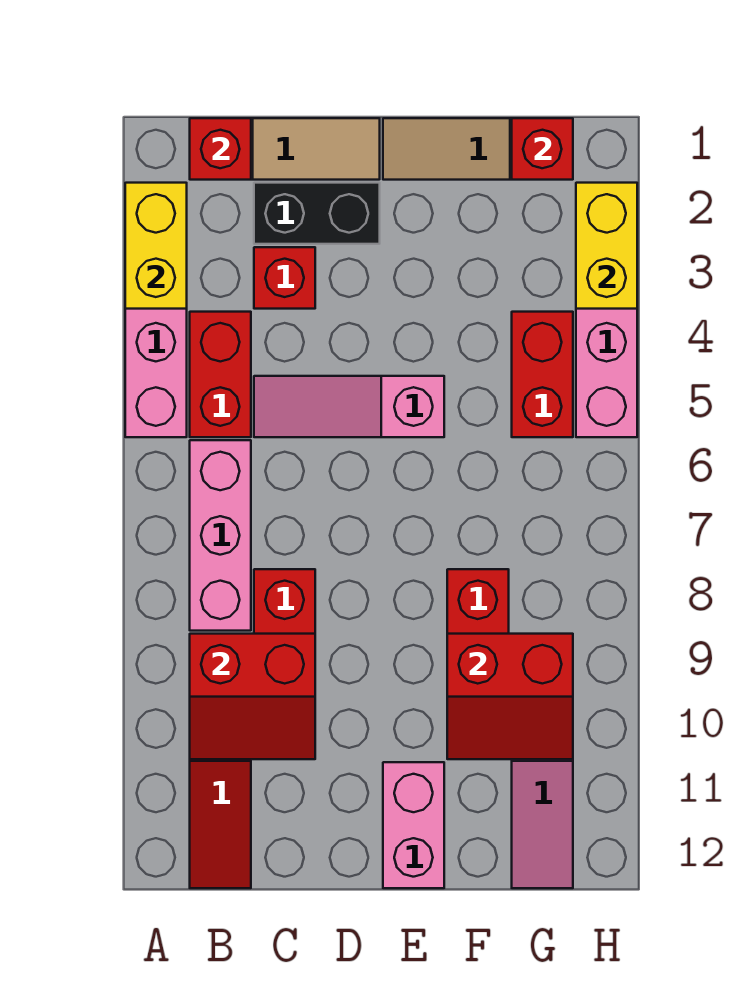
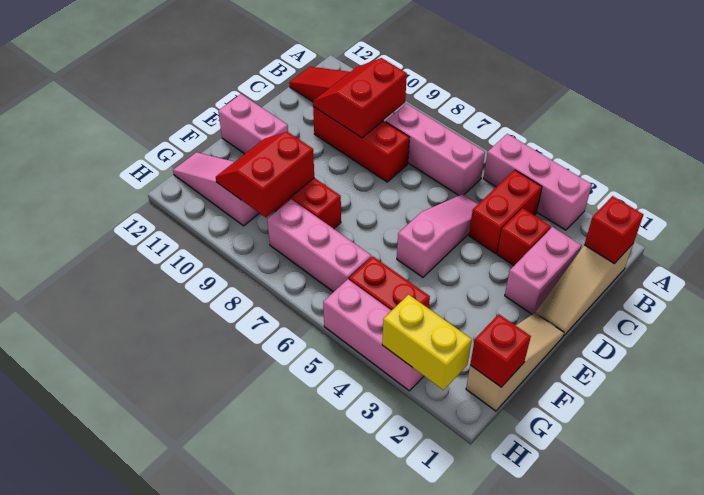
yellow brick A2:A3 level 2 -> none
red brick B4:B5 level 1 -> red brick B4:C4 level 1
black brick C2:D2 level 1 -> pink brick C2:D2 level 1
none -> pink brick G6:G8 level 1

